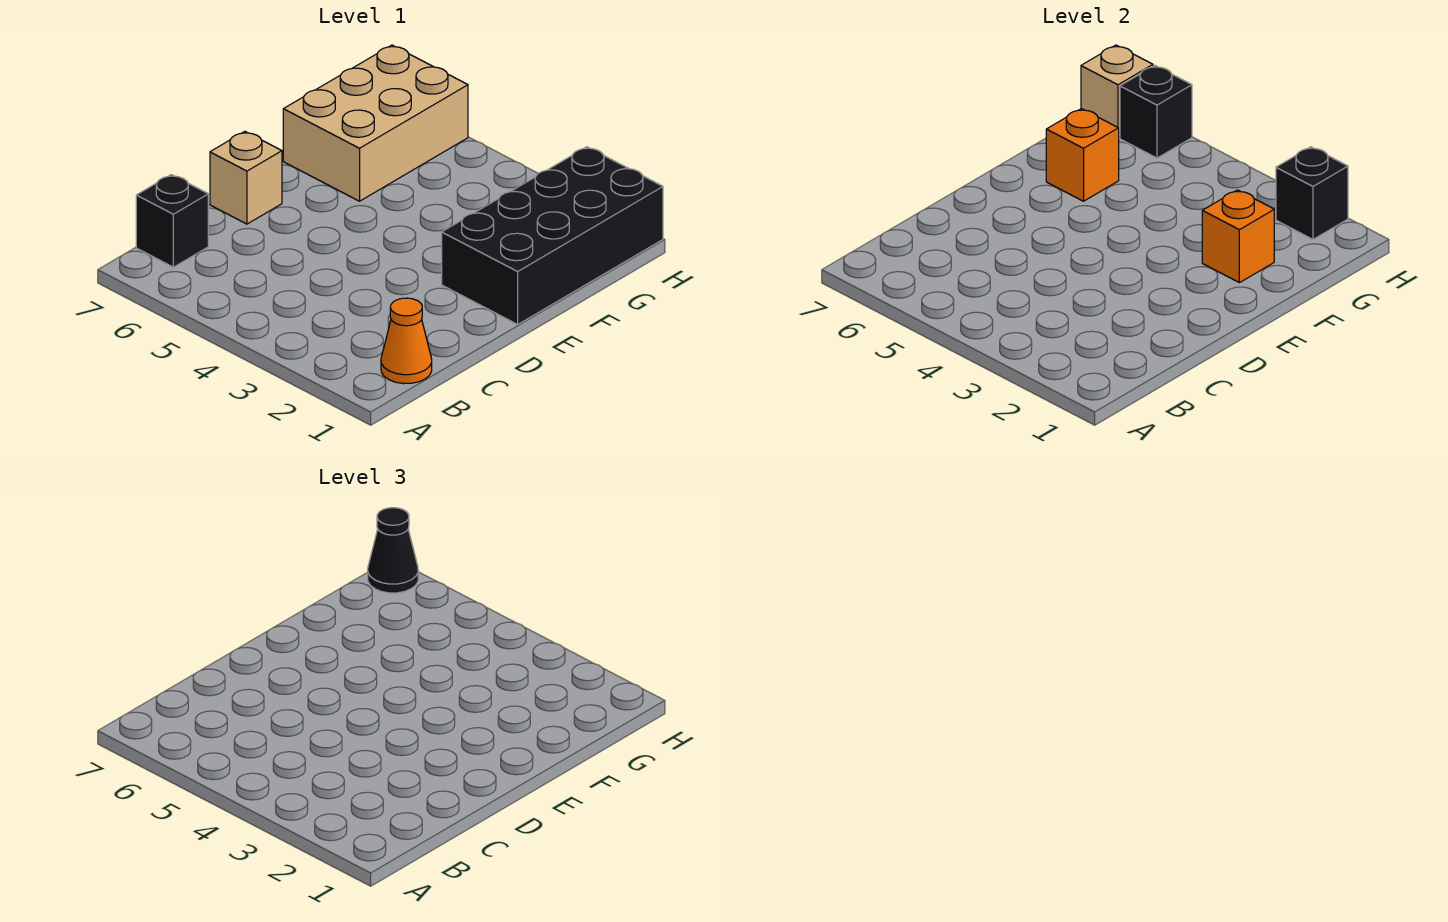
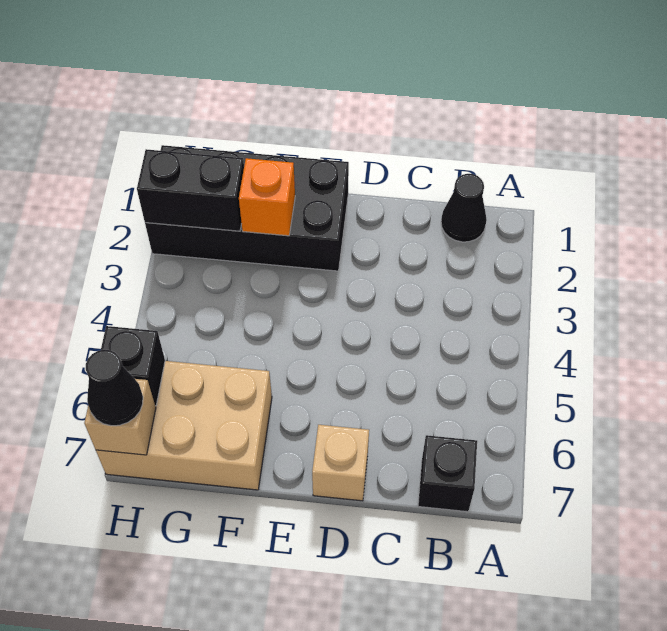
orange cone B1 level 1 -> black cone B1 level 1
orange brick F6 level 2 -> none
black brick H2 level 2 -> black brick G2:H2 level 2

